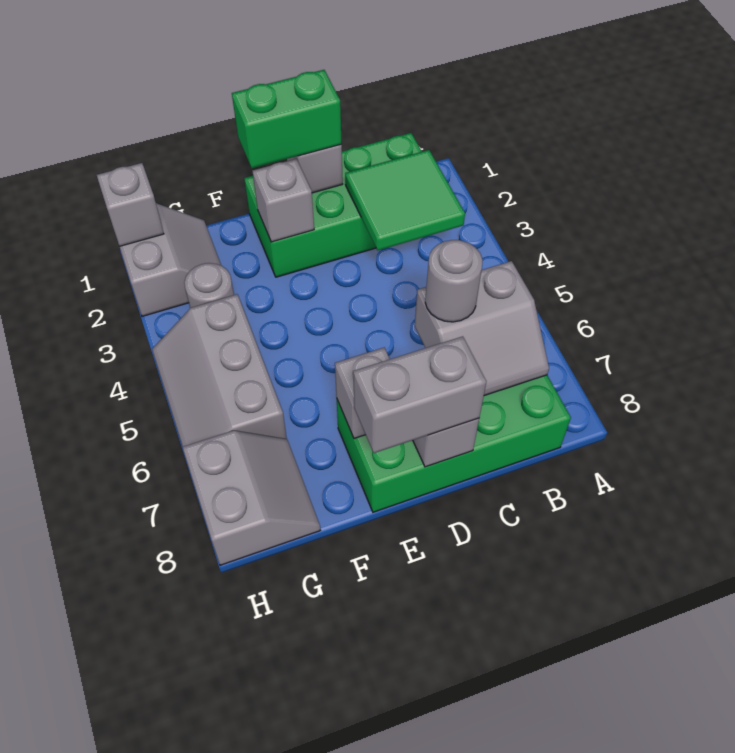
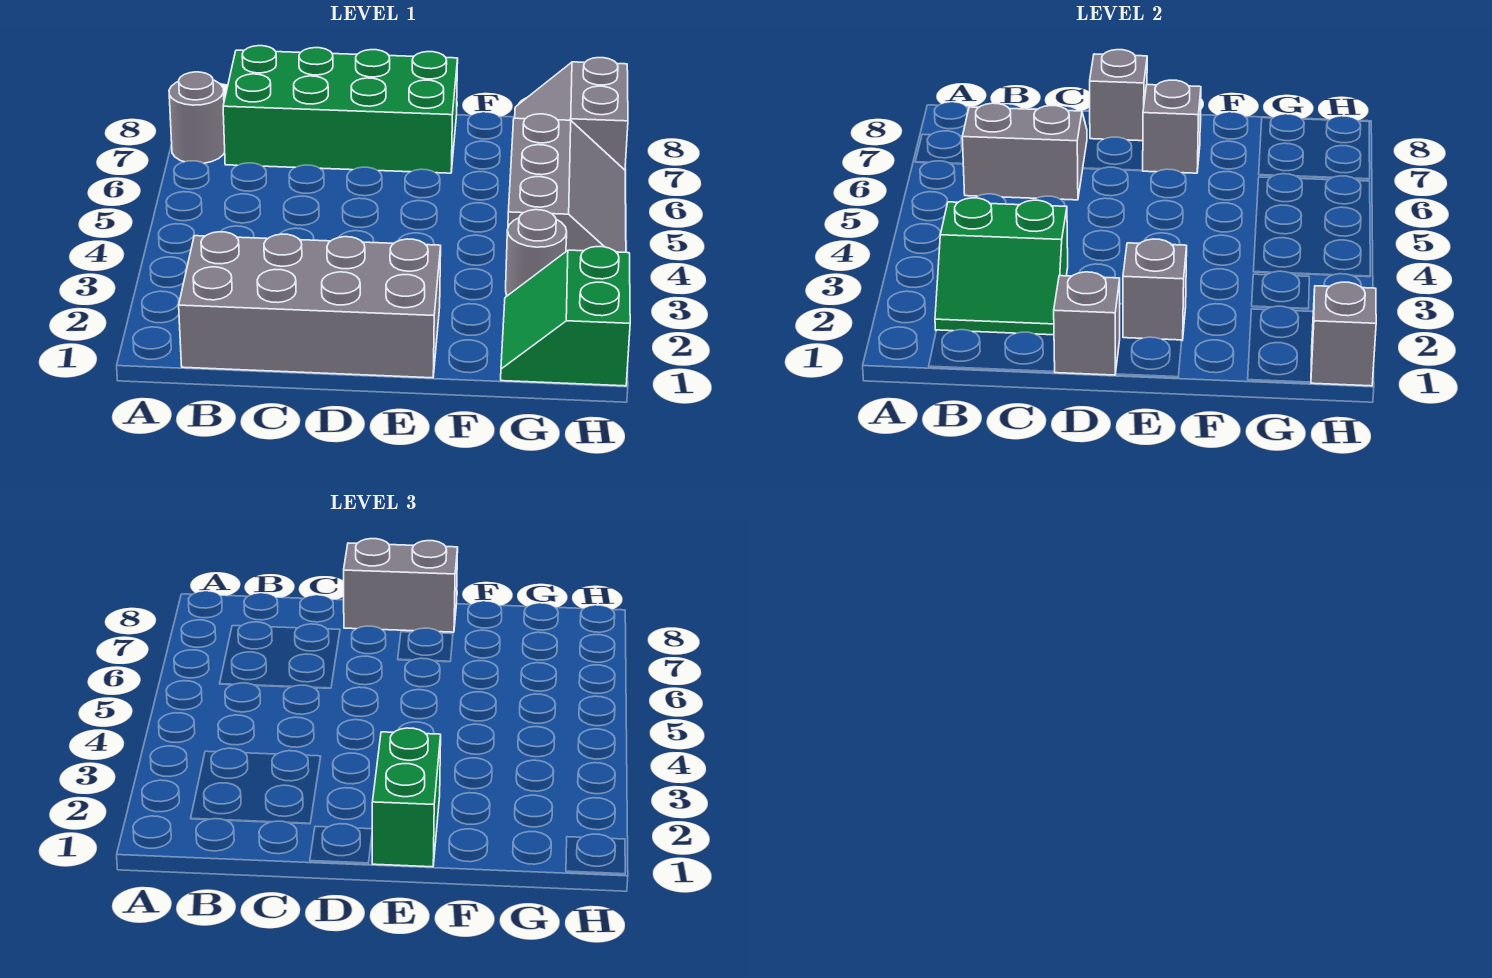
green brick B1:E2 level 1 -> grey brick B1:E2 level 1
green tile B2:C3 level 2 -> green slope B2:C3 level 2 top 3
grey round brick C6 level 3 -> grey round brick A7 level 1
green brick D1:E1 level 3 -> green brick E1:E2 level 3
grey slope G1:H2 level 1 top H -> green slope G1:H2 level 1 top H

